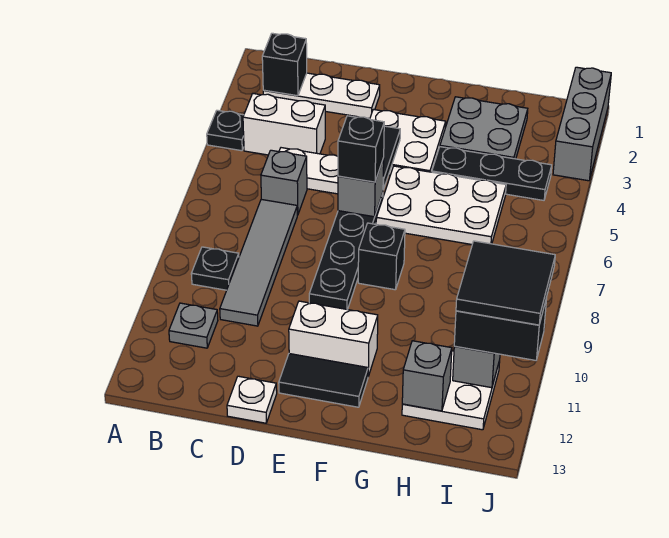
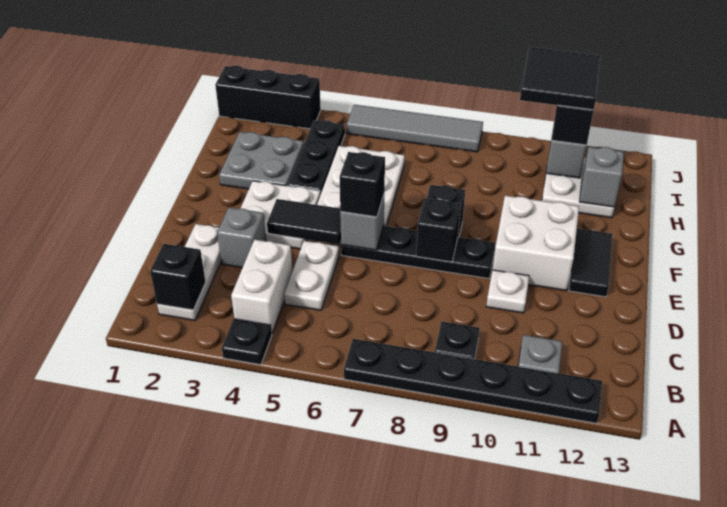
none -> black plate A7:A12 level 1
grey brick C6 level 1 -> grey brick D3 level 1
grey tile C7:C10 level 1 -> grey tile J5:J8 level 1
white plate D13 level 1 -> white plate D10 level 1
none -> black brick E8 level 2
white brick E11:F11 level 1 -> white brick E10:F11 level 1
grey brick J1:J3 level 1 -> black brick J1:J3 level 1

